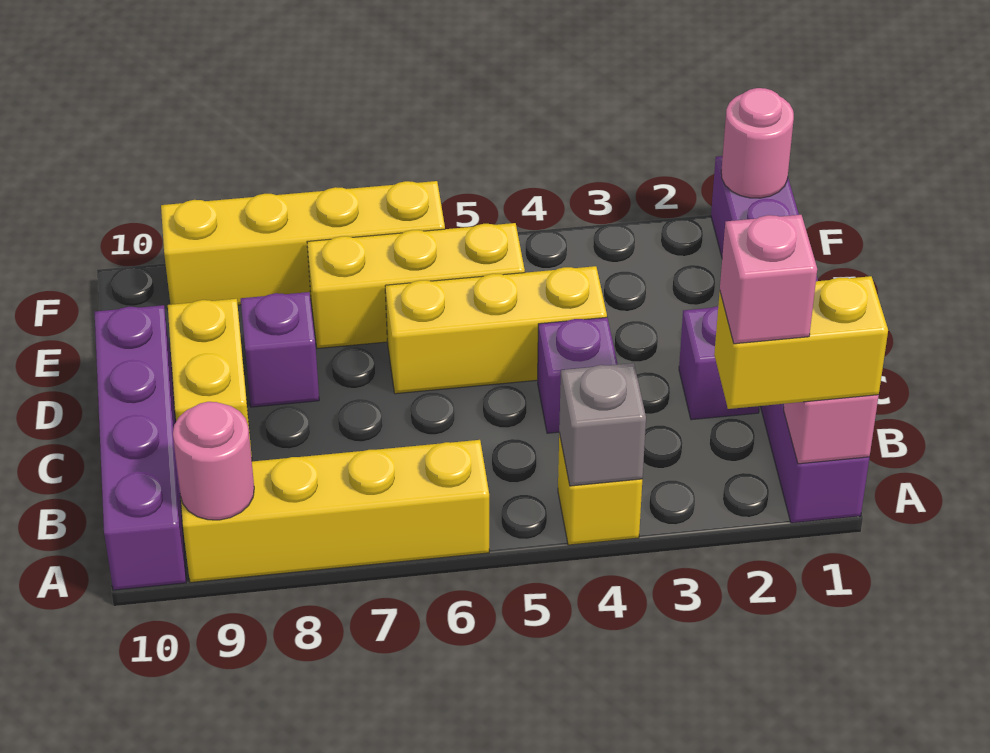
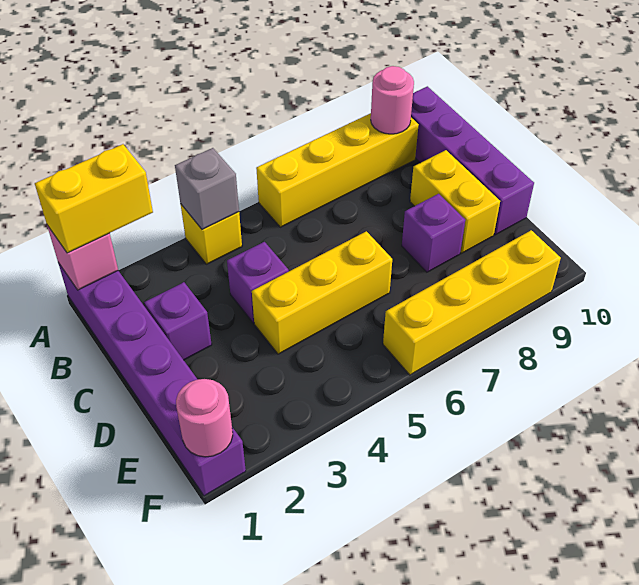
pink brick A2 level 4 -> none
yellow brick E5:E7 level 1 -> none

